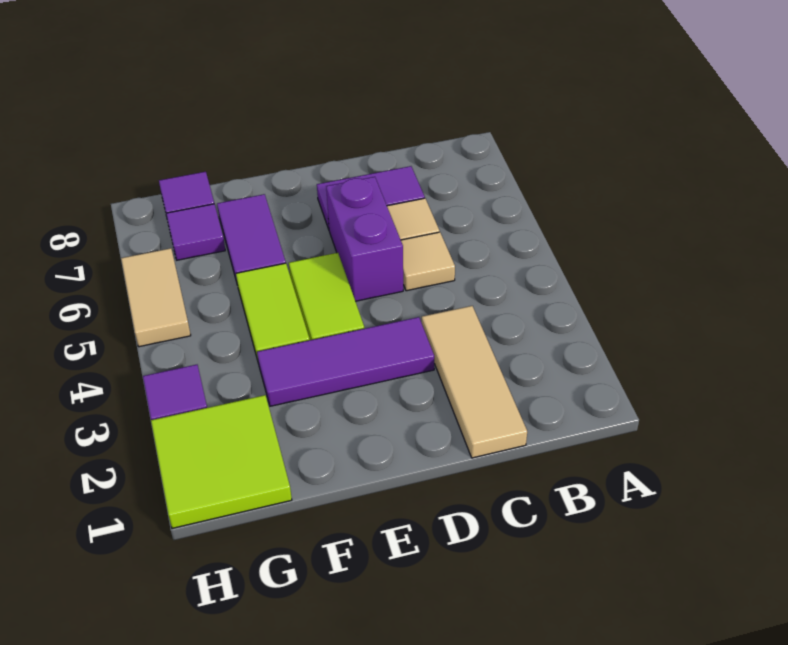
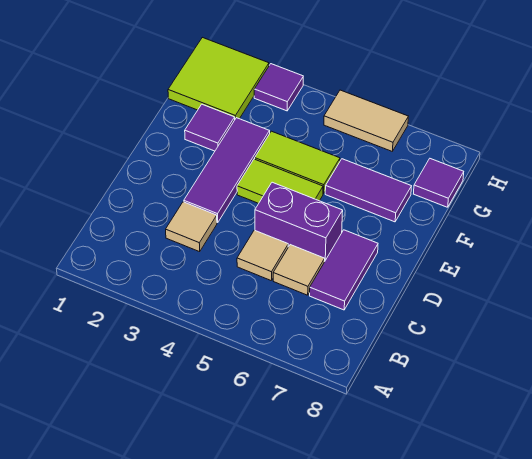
tan tile C1:C3 level 1 -> tan tile C3 level 1
purple tile G7 level 1 -> purple tile F2 level 1

